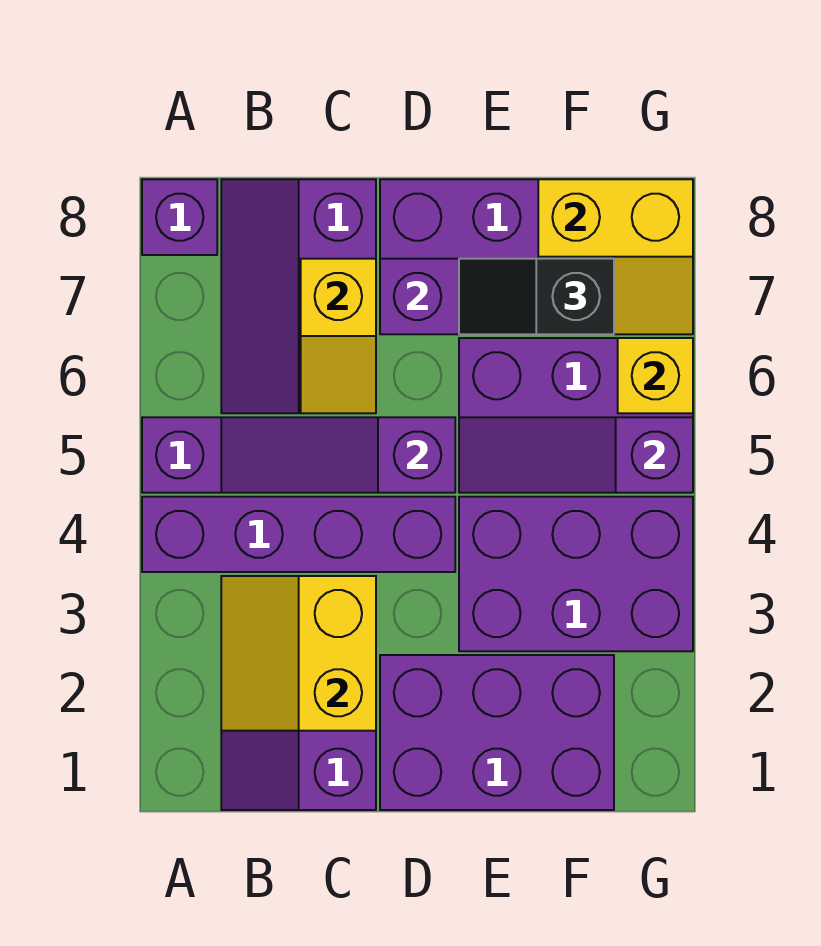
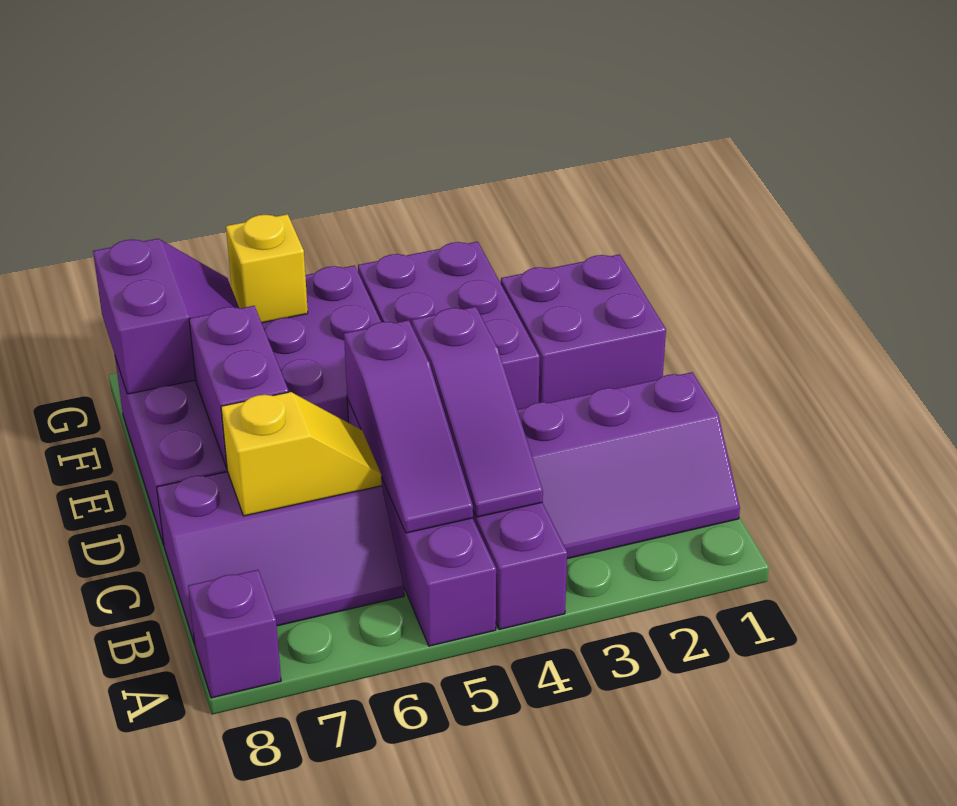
yellow slope B2:C3 level 2 top C -> none
purple brick D1:F2 level 1 -> purple brick E1:F2 level 1
purple slope E5:G5 level 2 top G -> purple slope B4:D4 level 2 top D
black slope E7:F7 level 3 top F -> none
yellow slope F7:G8 level 2 top 8 -> purple slope F7:G8 level 2 top 8

